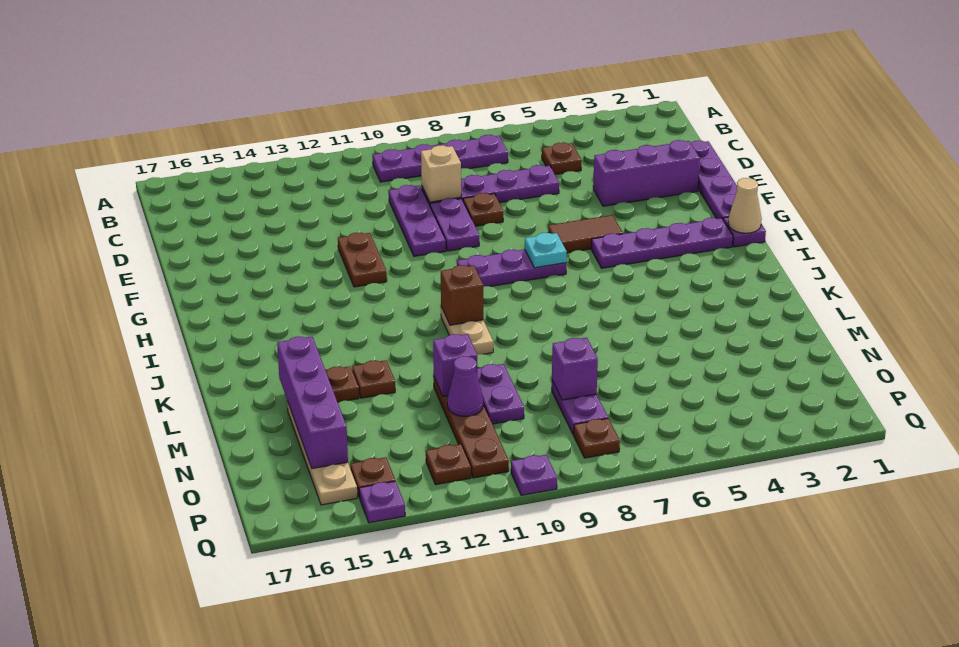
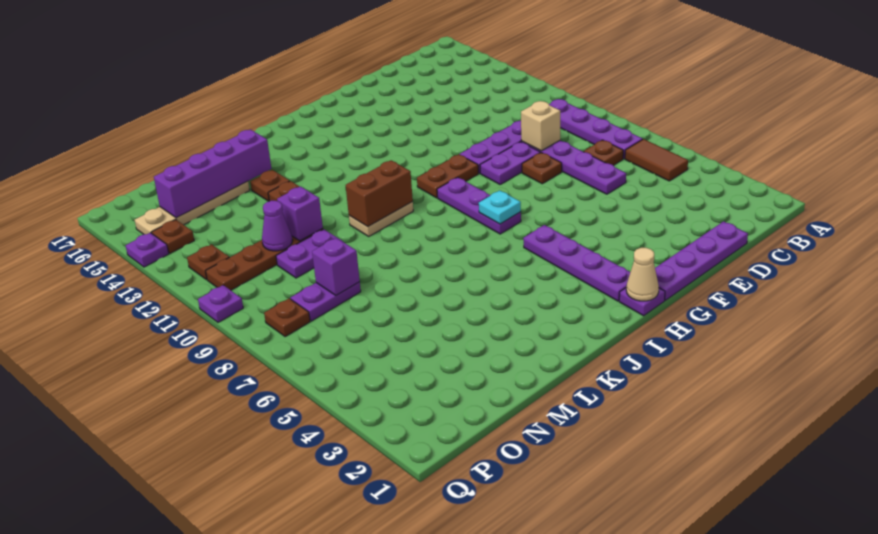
brown plate C5 level 1 -> brown plate C7 level 1
purple brick E2:E4 level 1 -> none
brown plate F12:G12 level 1 -> brown plate G10:H10 level 1
brown tile G5:G6 level 1 -> brown tile B5:B6 level 1
brown brick J10 level 2 -> brown brick J10:K10 level 2

